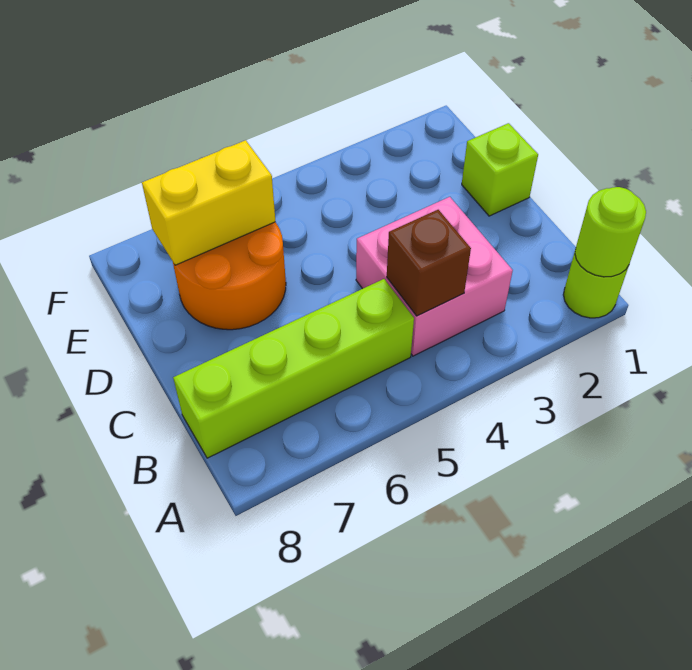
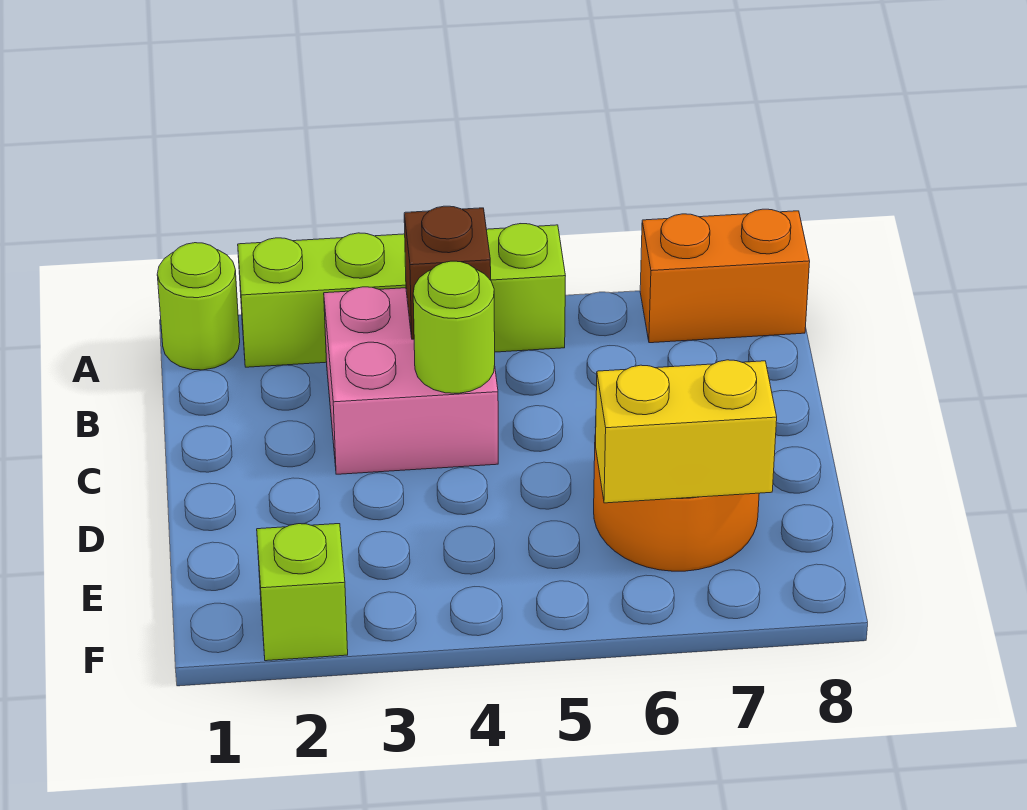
lime round brick A1 level 2 -> lime round brick C4 level 2
none -> orange brick A7:A8 level 1
lime brick B5:B8 level 1 -> lime brick A2:A5 level 1
lime brick D1 level 1 -> lime brick F2 level 1

